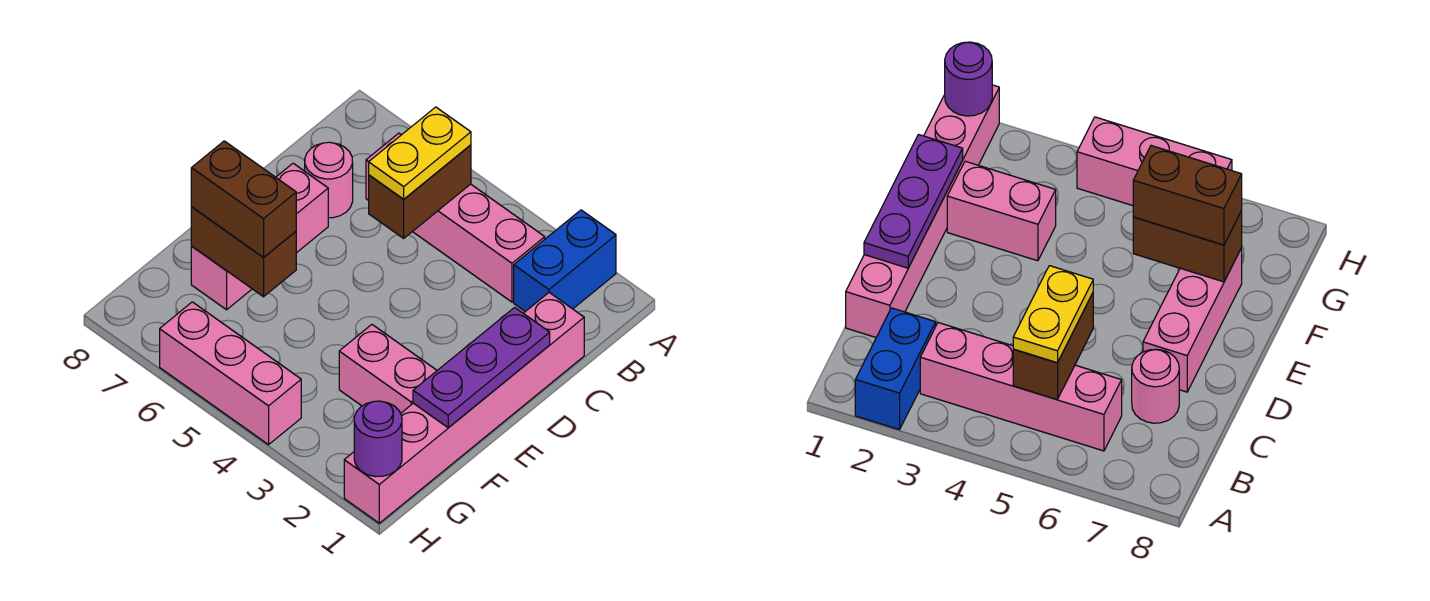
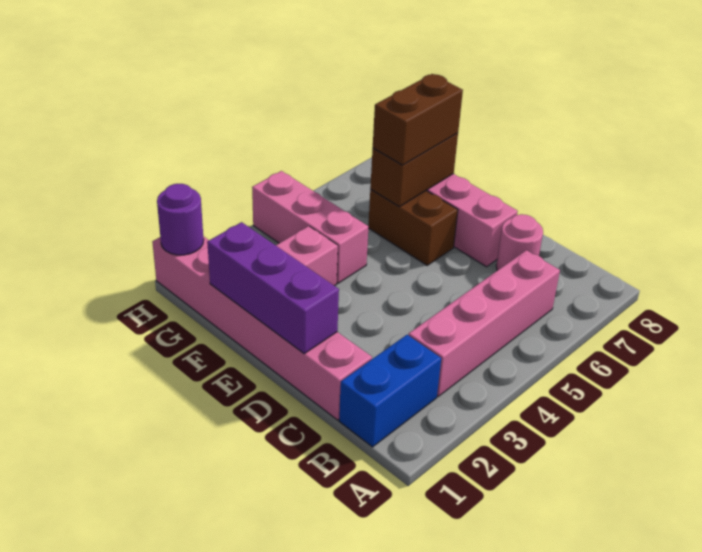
blue brick A2:B2 level 1 -> blue brick B1:B2 level 1
brown brick B5:C5 level 2 -> brown brick E6:F6 level 1
yellow plate B5:C5 level 3 -> none
purple plate D1:F1 level 2 -> purple brick D1:F1 level 2
pink brick H4:H6 level 1 -> pink brick F4:H4 level 1

